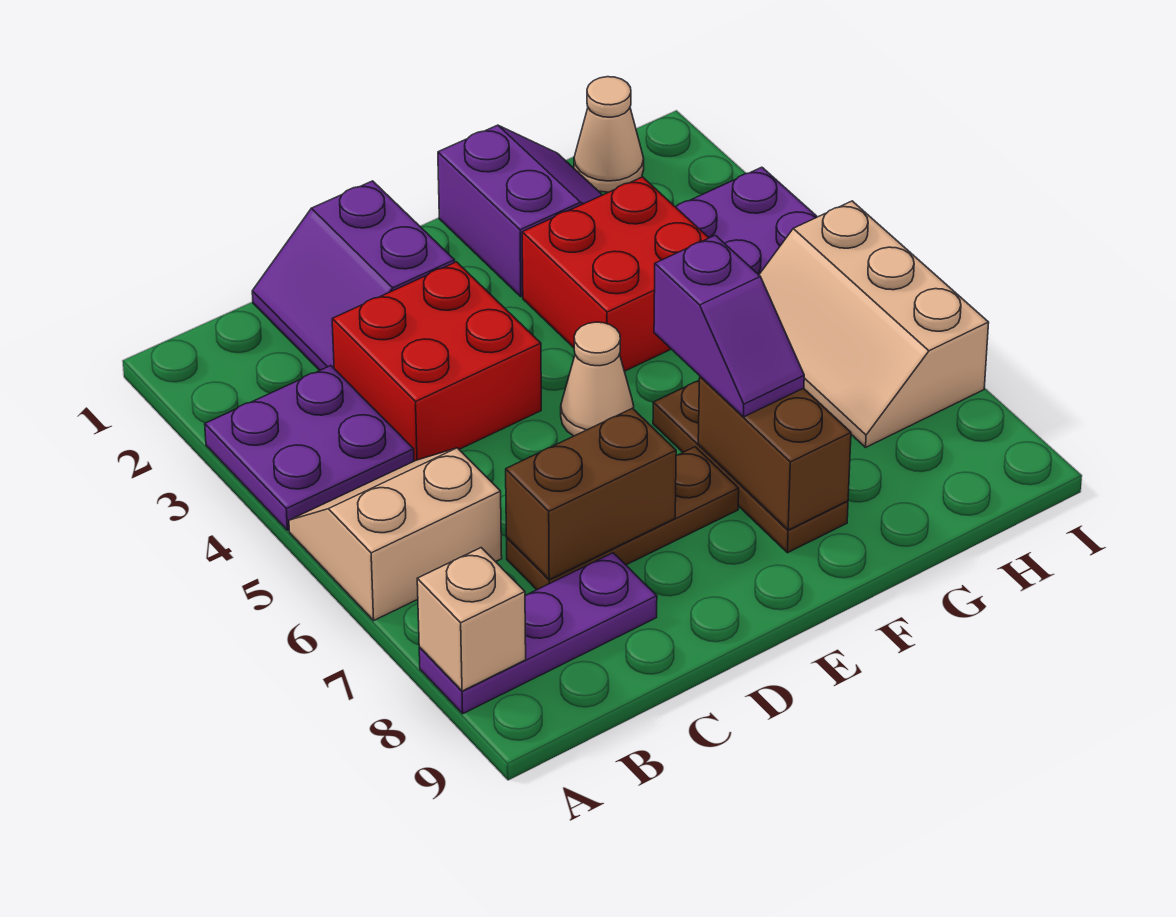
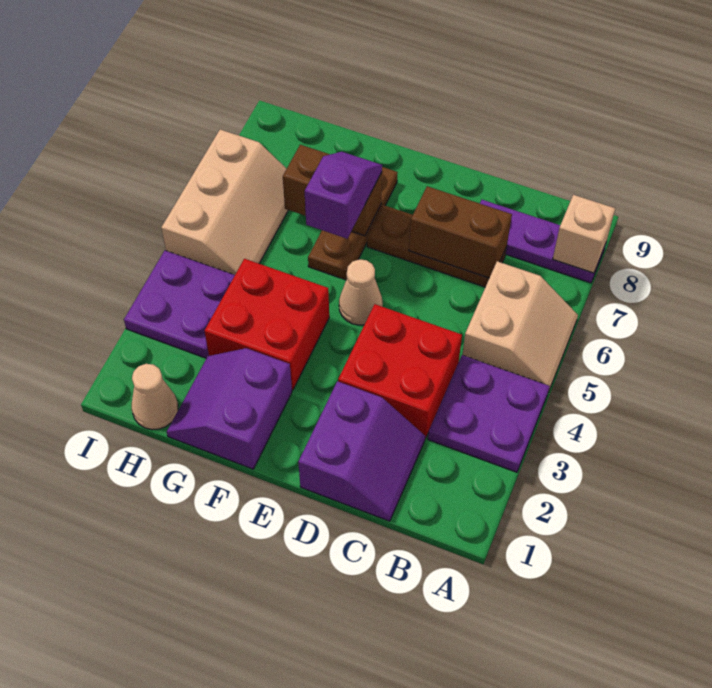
tan slope A5:B6 level 1 top 6 -> tan slope A5:B6 level 1 top B
brown brick F7:F8 level 2 -> brown brick F7:G7 level 2

